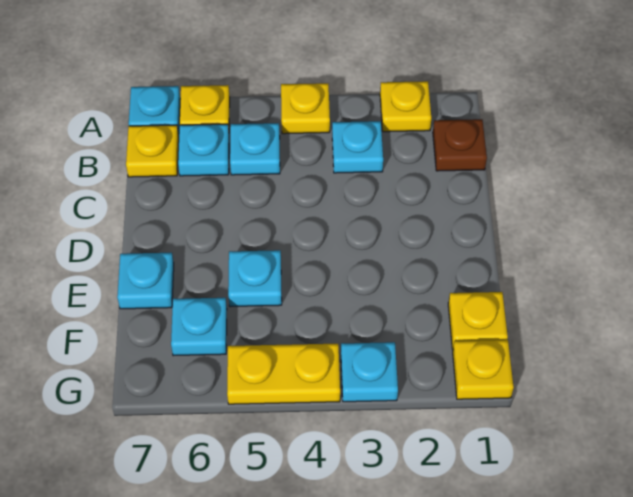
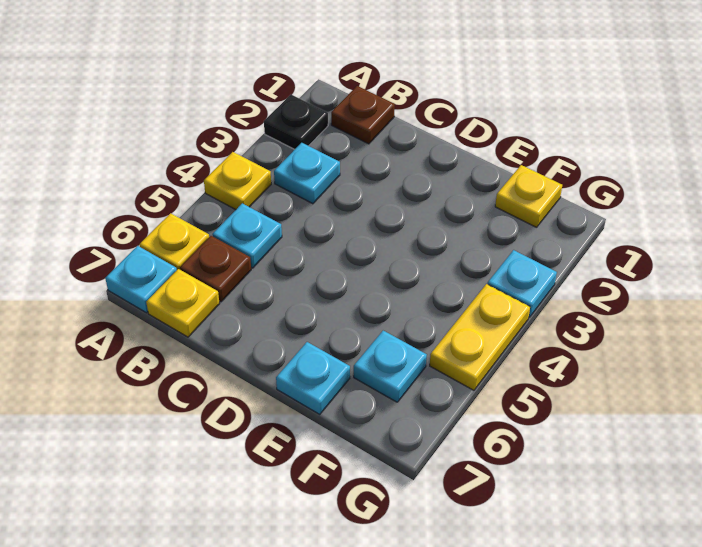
yellow plate A2 level 1 -> black plate A2 level 1
cyan plate B6 level 1 -> brown plate B6 level 1
cyan plate E5 level 1 -> none
yellow plate G1 level 1 -> none

